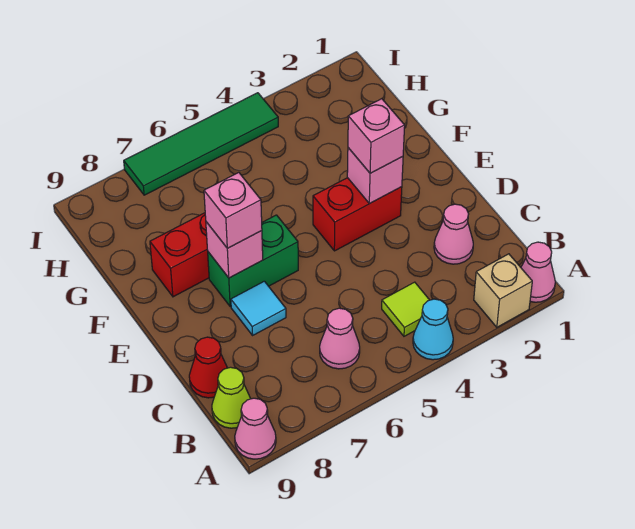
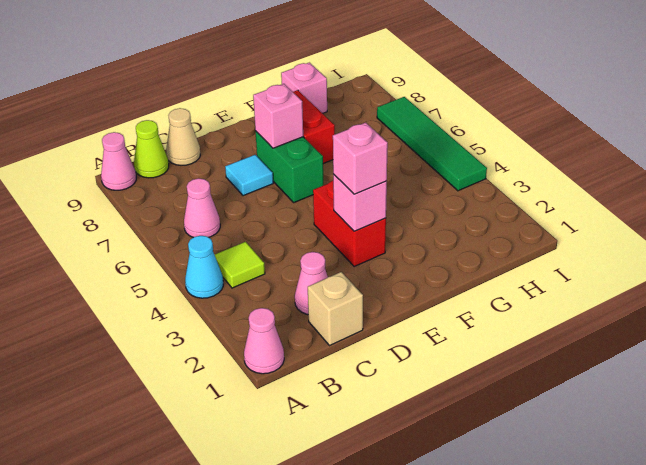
tan brick A2 level 1 -> tan brick C1 level 1
red cone C9 level 1 -> tan cone C9 level 1
pink brick E7 level 3 -> pink brick G9 level 1

